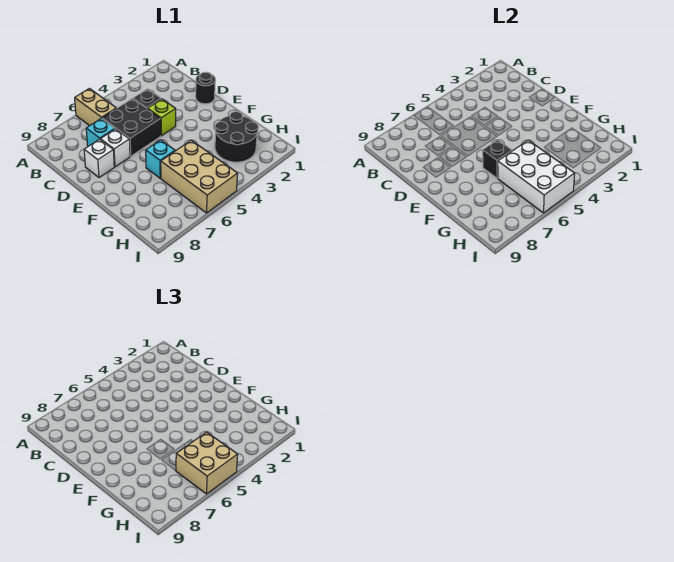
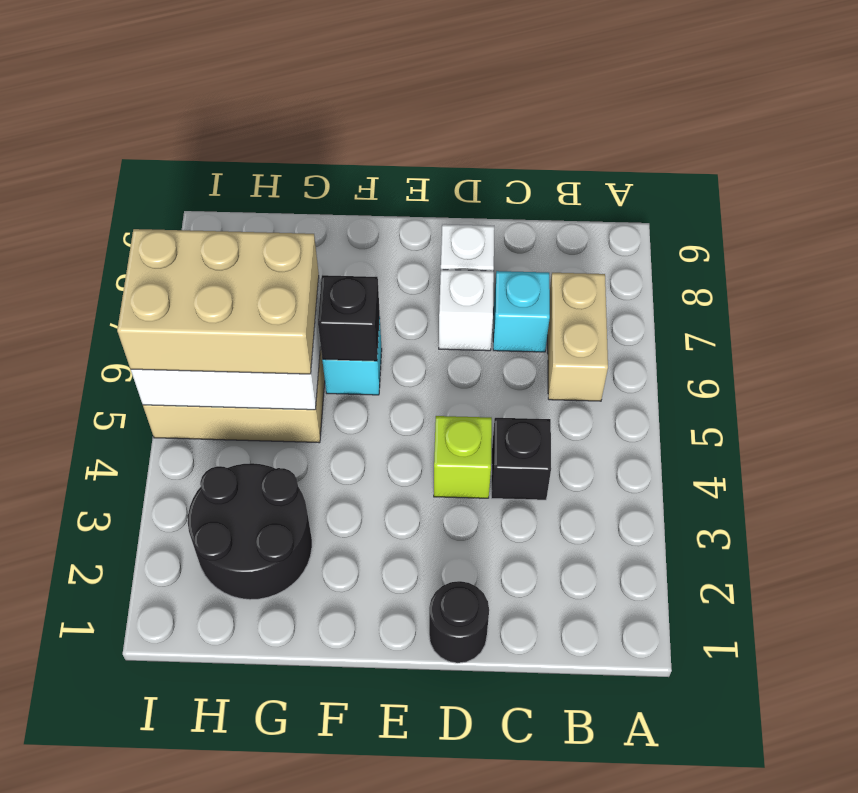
tan brick A6:B6 level 1 -> tan brick B6:B7 level 1
black brick C5:D6 level 1 -> none
tan brick H5:I6 level 3 -> tan brick G5:I6 level 3

